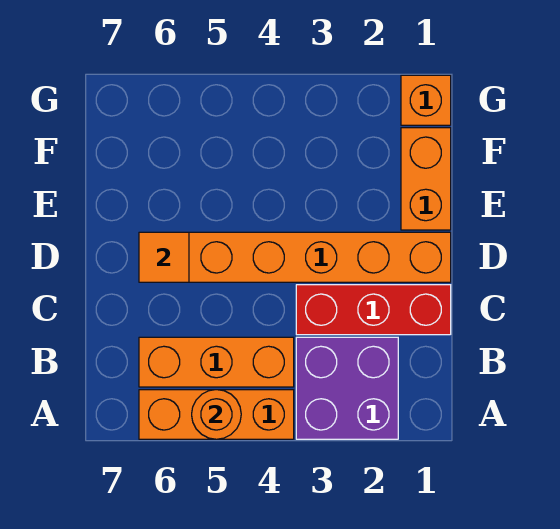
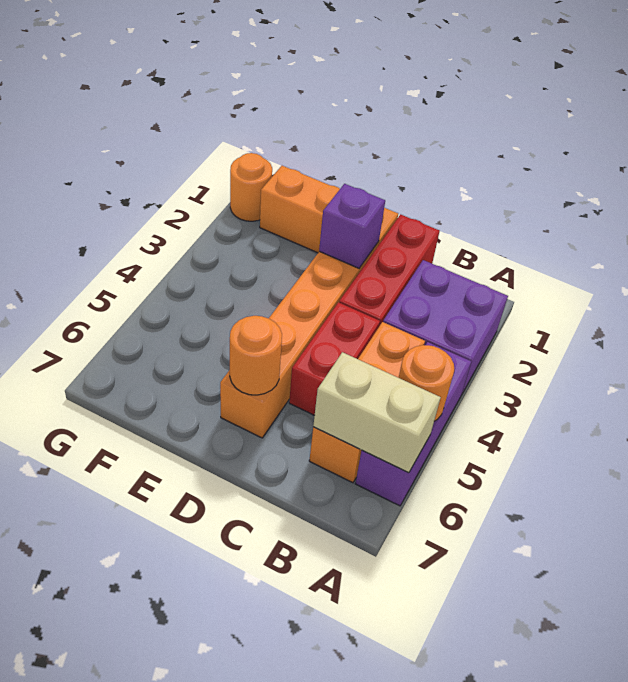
orange brick A4:A6 level 1 -> purple brick A4:A6 level 1
none -> tan brick A6:B6 level 2
none -> red brick C4:C5 level 1
none -> purple brick D2 level 2
orange tile D6 level 2 -> orange round brick D6 level 2
orange brick G1 level 1 -> orange round brick G1 level 1

